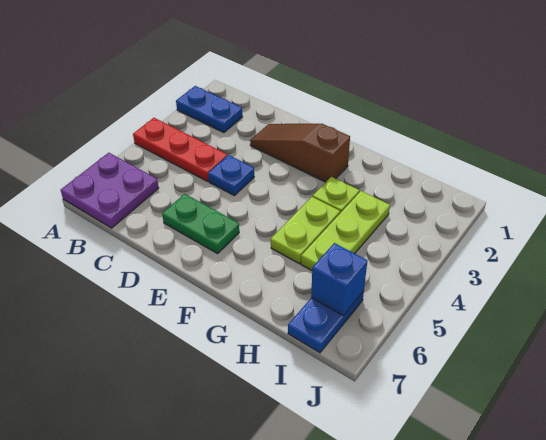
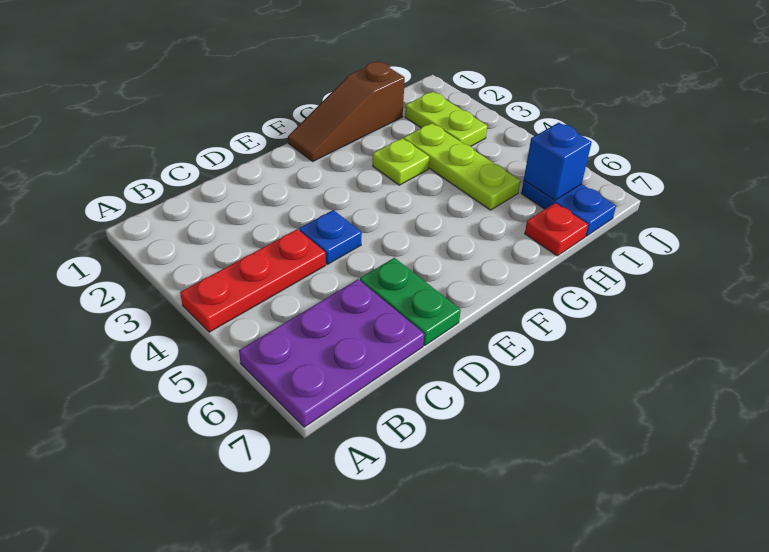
blue plate A2:B2 level 1 -> none
purple plate A6:B7 level 1 -> purple plate A6:C7 level 1
brown slope D2:F2 level 1 top F -> brown slope F1:H1 level 1 top H
green plate D6:E6 level 1 -> green plate D6:D7 level 1
lime plate G4:G5 level 1 -> lime plate I2:I3 level 1
none -> red plate H7 level 1

